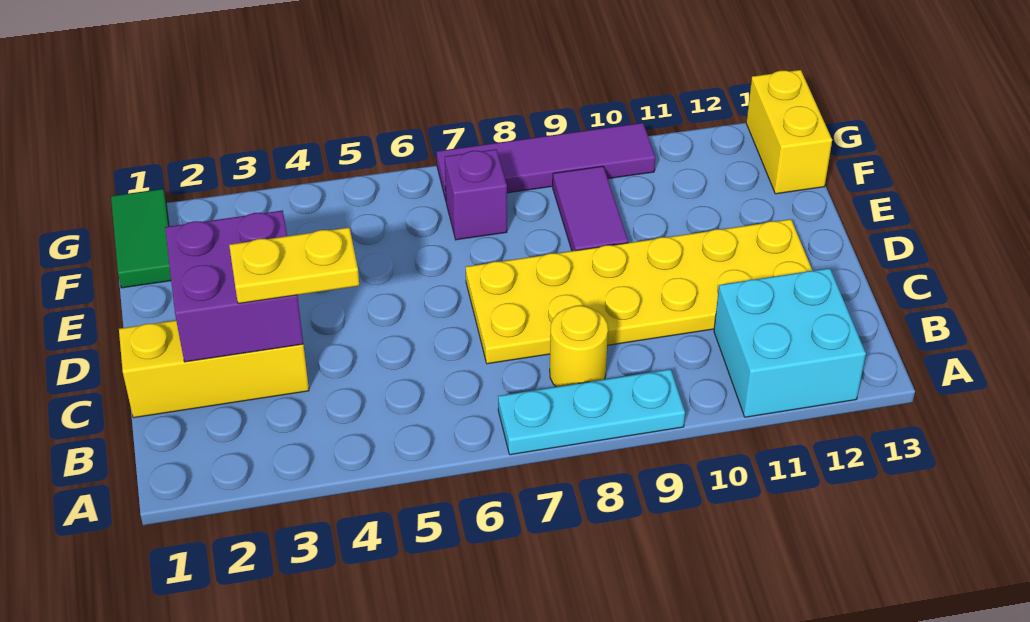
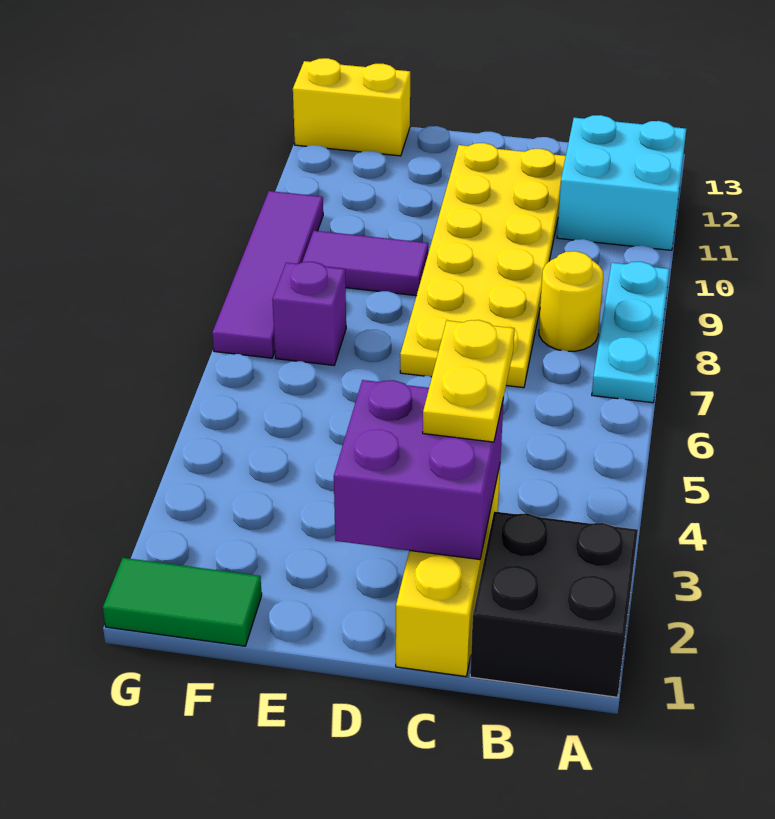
none -> black brick A1:B2 level 1

